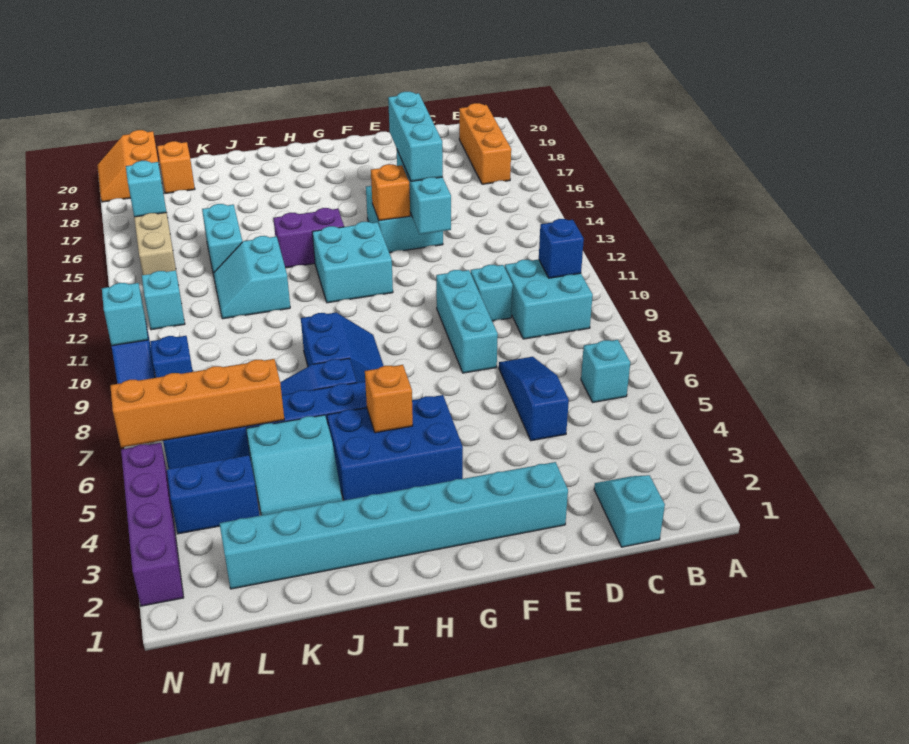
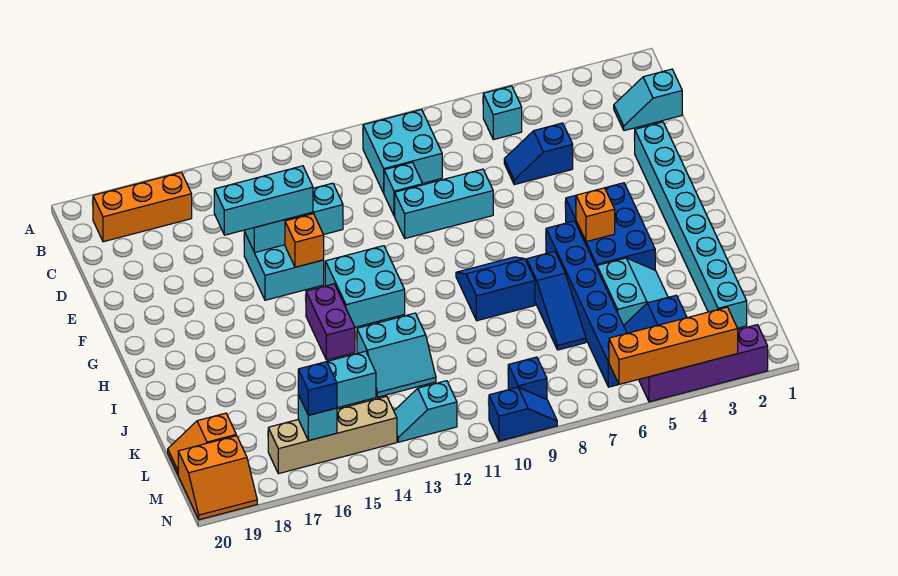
blue brick B10 level 2 -> blue brick M16 level 3
blue slope D5:D7 level 1 top 5 -> blue slope D5:D6 level 1 top 5
orange brick K6:N6 level 2 -> orange brick N3:N6 level 2
cyan brick N10 level 2 -> none

